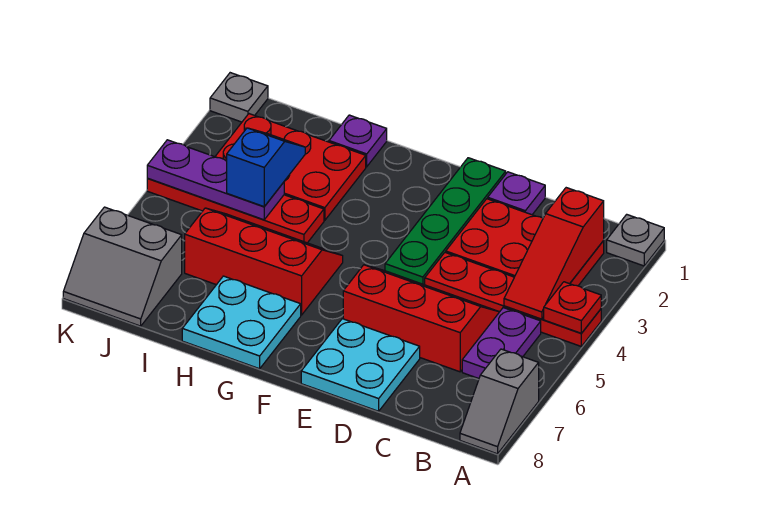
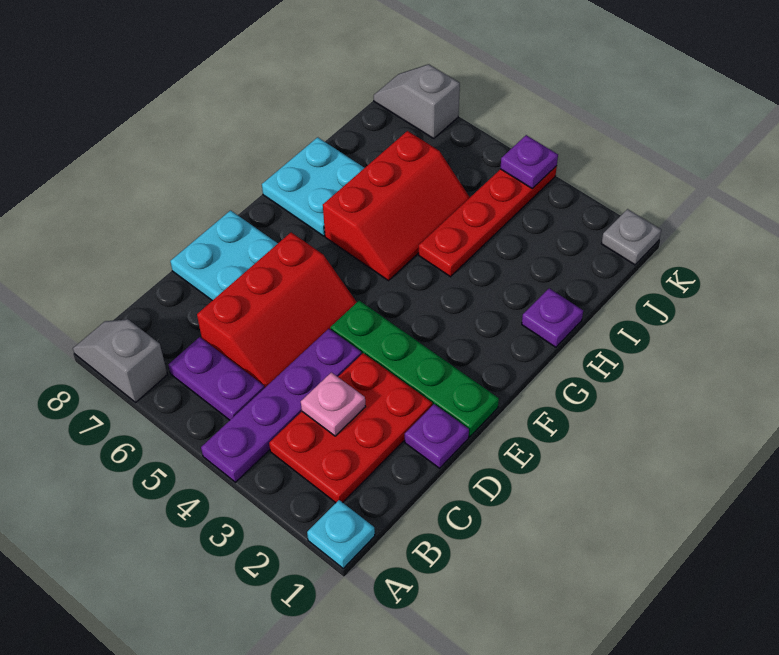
grey plate A1 level 1 -> cyan plate A1 level 1
red plate A4:D4 level 1 -> purple plate A4:D4 level 1
red plate A4 level 2 -> none
red slope B2:B4 level 2 top 2 -> none
none -> pink plate C3 level 2
red plate H2:J3 level 1 -> none
blue slope I3:I4 level 3 top 4 -> none
purple plate I4:K4 level 2 -> purple plate K4 level 2
grey slope J7:K8 level 1 top 7 -> grey slope K7:K8 level 1 top 7

